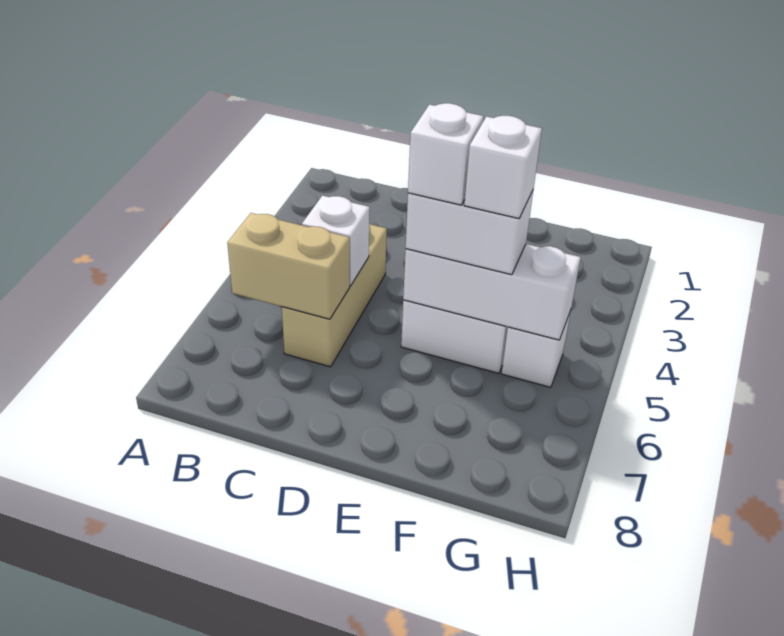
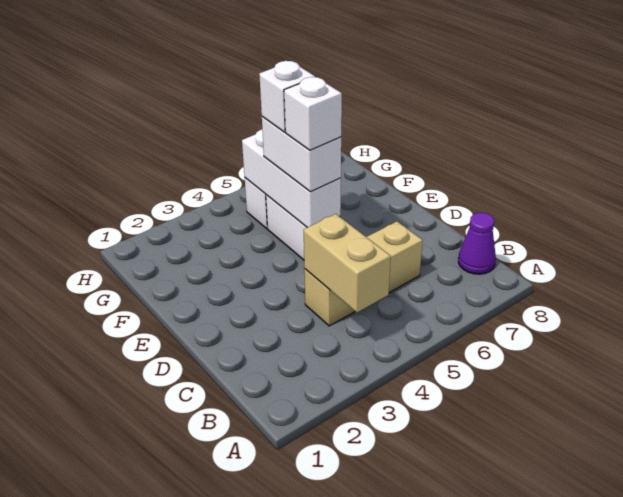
tan brick B6:C6 level 2 -> tan brick B4:C4 level 2
none -> purple cone B8 level 1
white brick C5 level 2 -> none

